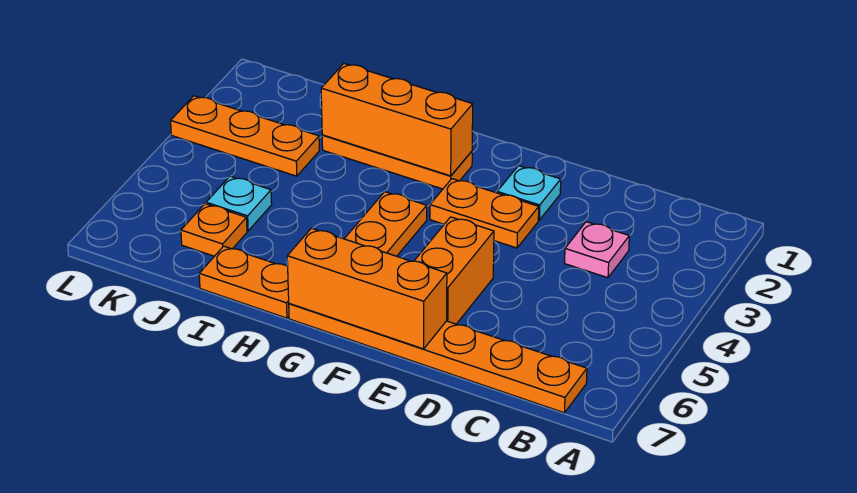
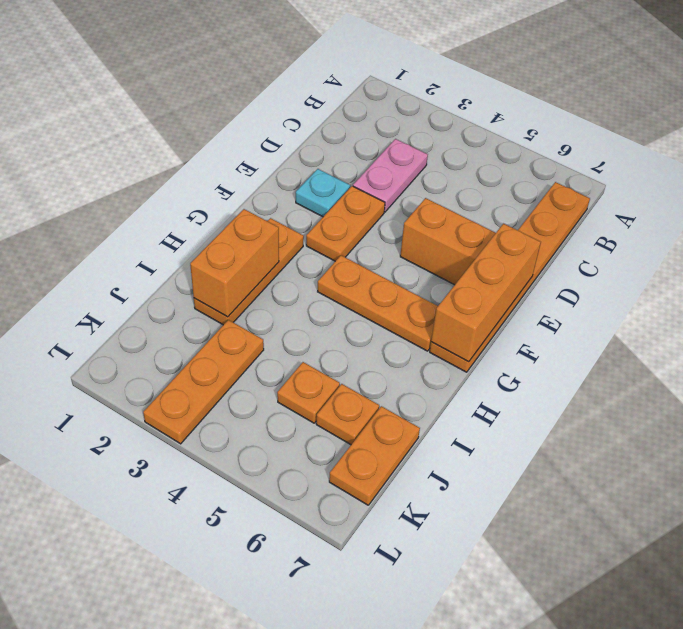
pink plate C3 level 1 -> pink plate C3:D3 level 1
orange brick G2:I2 level 2 -> orange brick H2:I2 level 2
orange plate H7:I7 level 1 -> orange plate J7:K7 level 1
cyan plate J5 level 1 -> orange plate J5 level 1

